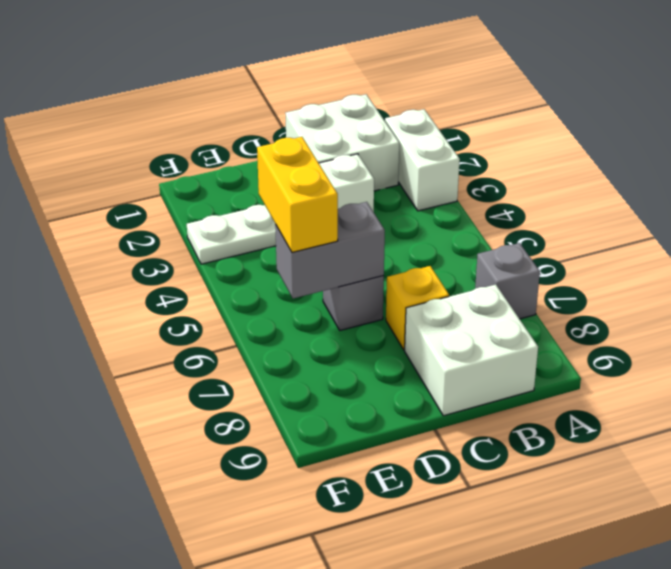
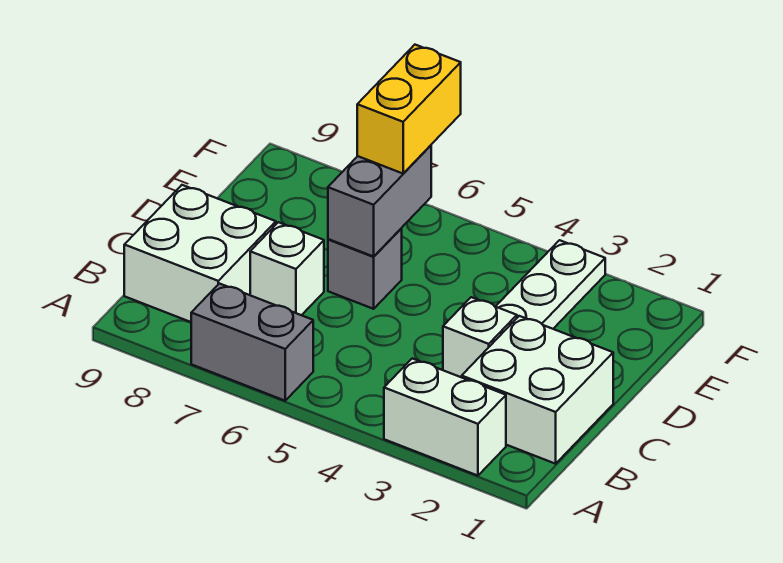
grey brick A7 level 1 -> grey brick A6:A7 level 1
yellow brick C7 level 1 -> white brick C7 level 1
yellow brick E5:E6 level 3 -> yellow brick E6:F6 level 3

